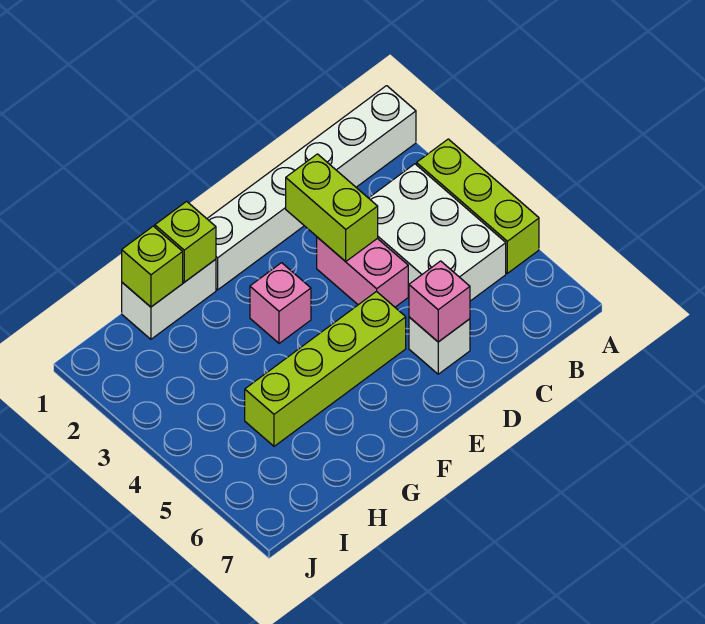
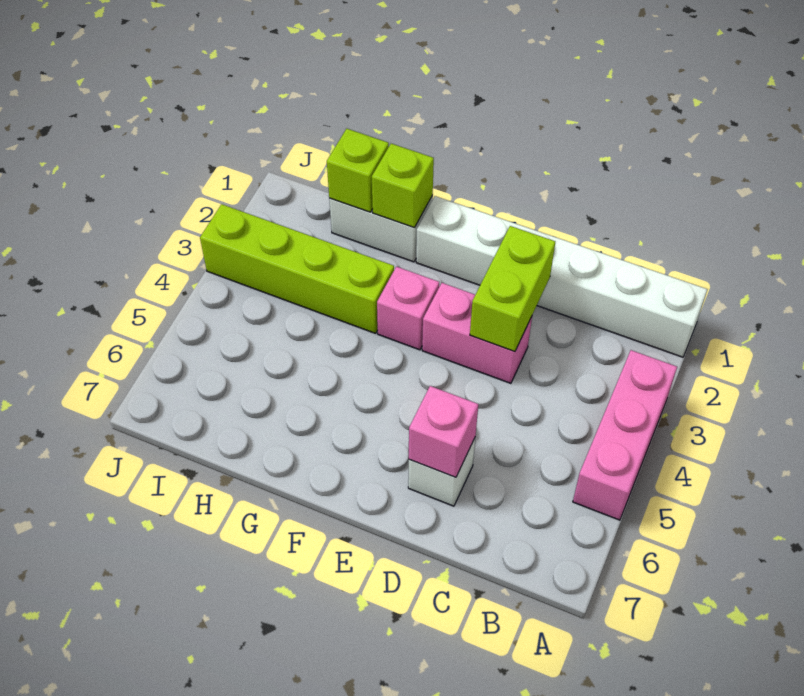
lime brick A3:A5 level 1 -> pink brick A3:A5 level 1
white brick B3:C5 level 1 -> none
pink brick D3:D4 level 1 -> pink brick D3:E3 level 1
lime brick E5:H5 level 1 -> lime brick G3:J3 level 1

